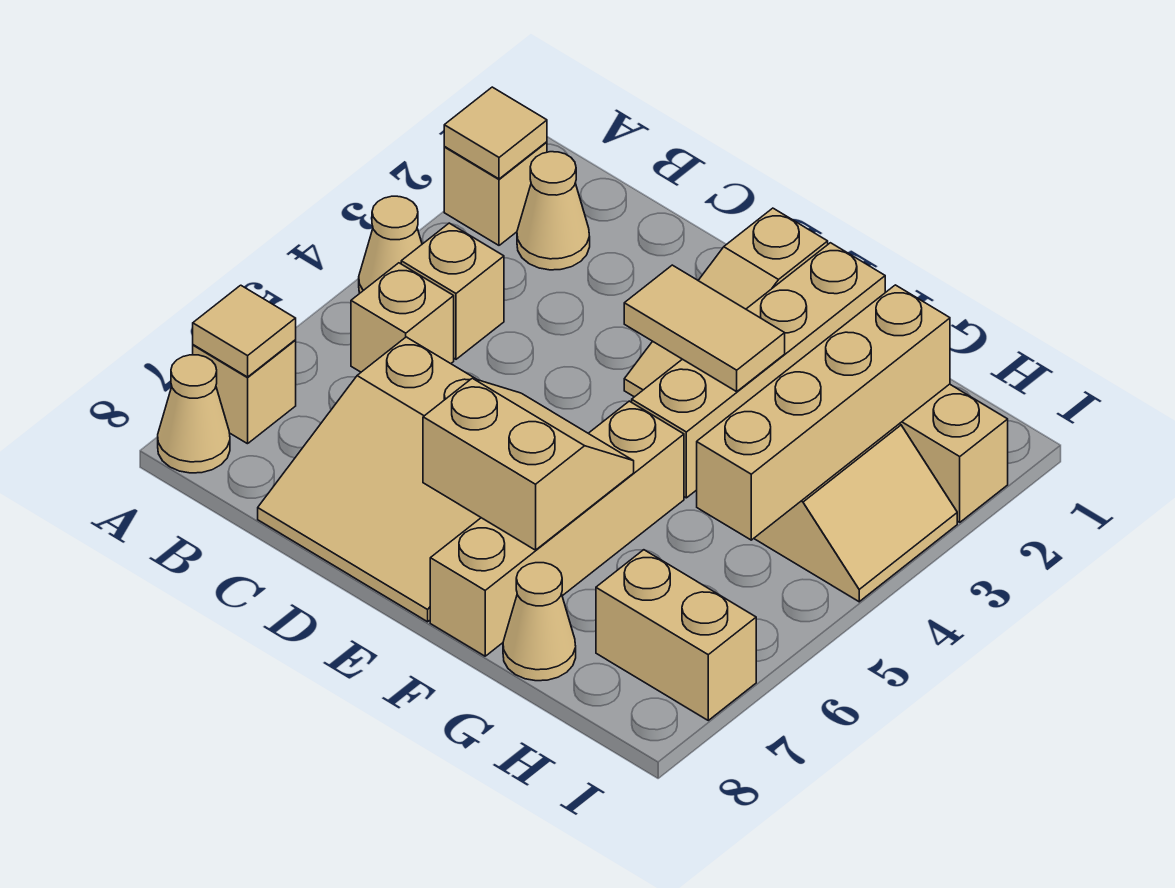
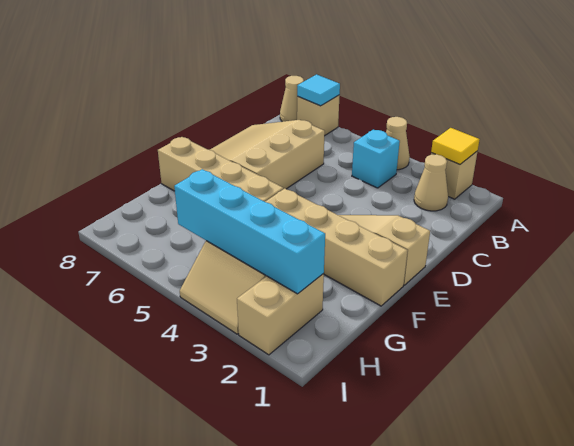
tan tile A2 level 2 -> yellow tile A2 level 2
tan tile A7 level 2 -> cyan tile A7 level 2
tan brick B4 level 1 -> cyan brick B4 level 1
tan brick B5 level 1 -> none
tan tile E3:F3 level 2 -> none
tan slope E6:F7 level 2 top 7 -> none
tan cone G8 level 1 -> none
tan brick H2:H5 level 2 -> cyan brick H2:H5 level 2
tan brick H7:I7 level 1 -> none

